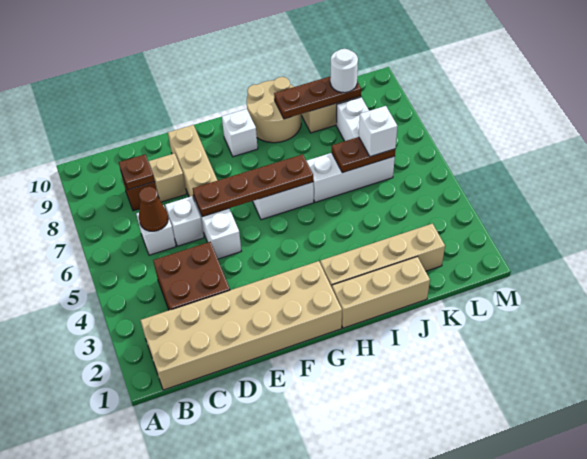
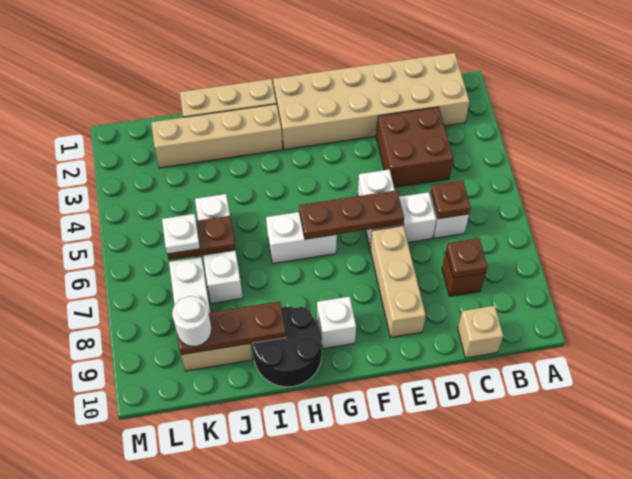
brown cone C6 level 2 -> brown plate C6 level 2
tan brick D8 level 1 -> tan brick C10 level 1
brown plate E6:H6 level 2 -> brown plate E6:G6 level 2
tan round brick H9:I10 level 1 -> black round brick H9:I10 level 1
white brick I6:K6 level 1 -> white brick J5:J7 level 1
white brick K6 level 3 -> white plate K6 level 3

